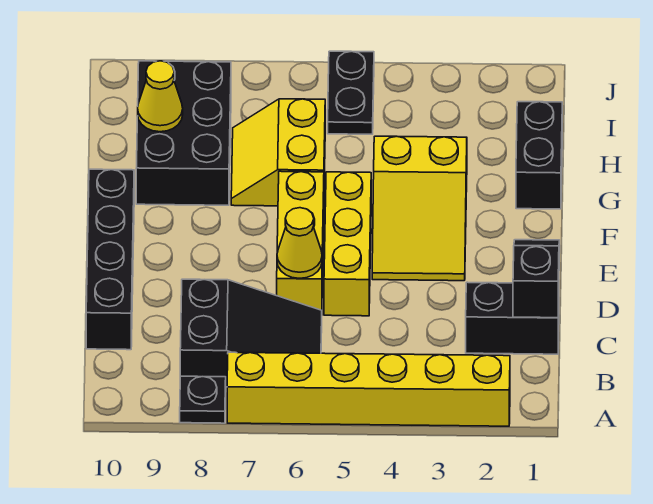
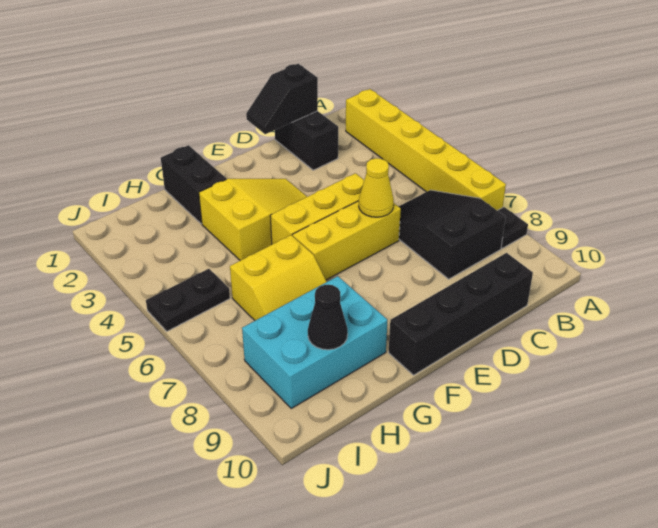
black brick G1:H1 level 1 -> black brick G1:G2 level 1
black brick G8:I9 level 1 -> cyan brick G8:I9 level 1
yellow cone H9 level 2 -> black cone H9 level 2

